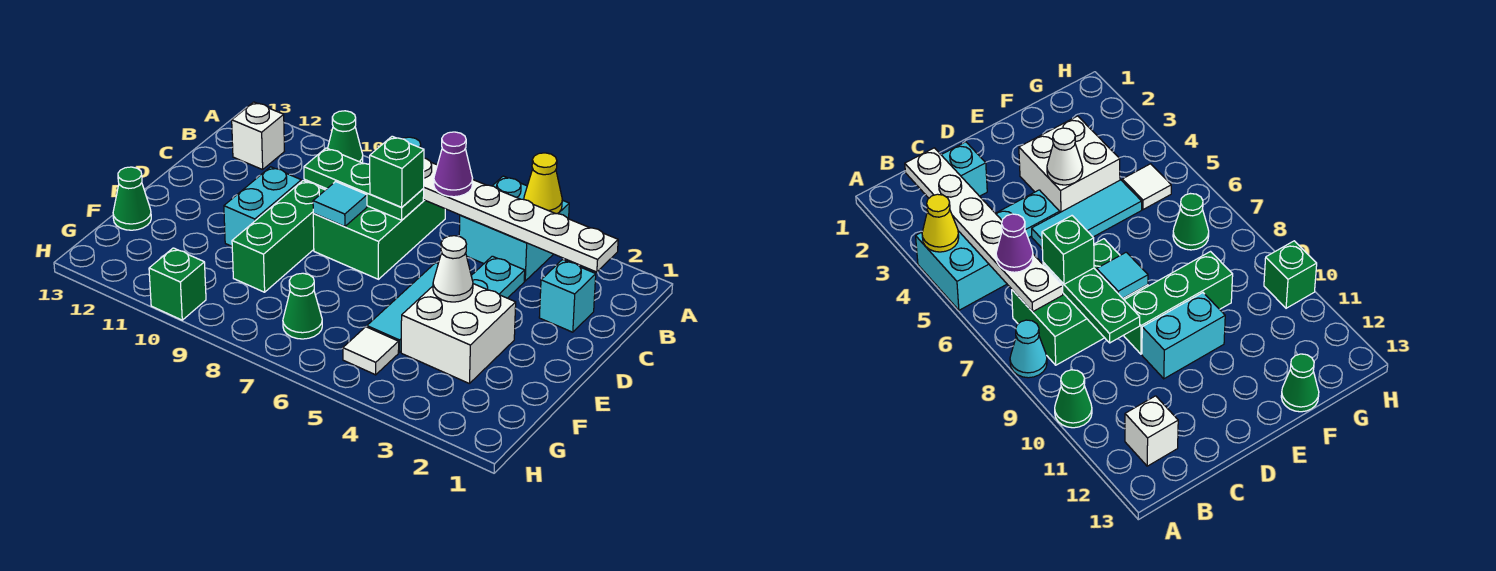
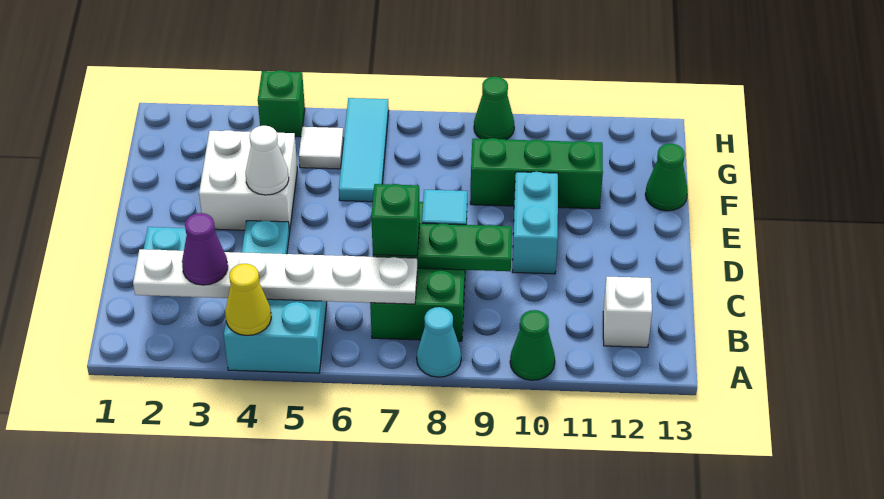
purple cone B6 level 3 -> purple cone B3 level 3
cyan tile D5:F5 level 1 -> cyan tile F6:H6 level 1
green brick D9:F9 level 1 -> green brick F9:F11 level 1
green cone G7 level 1 -> green cone H9 level 1
green brick H10 level 1 -> green brick H4 level 1

